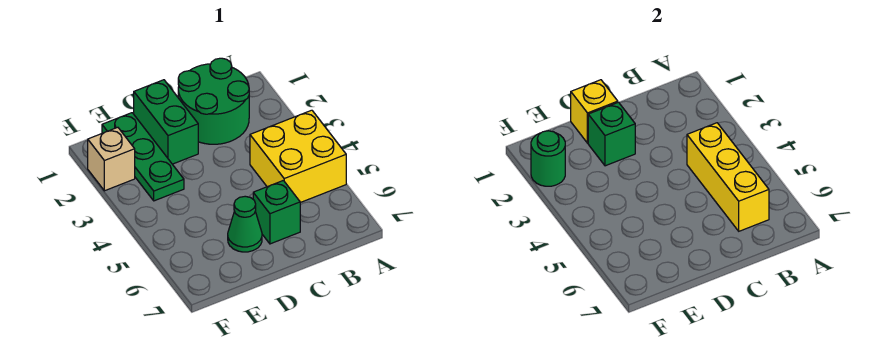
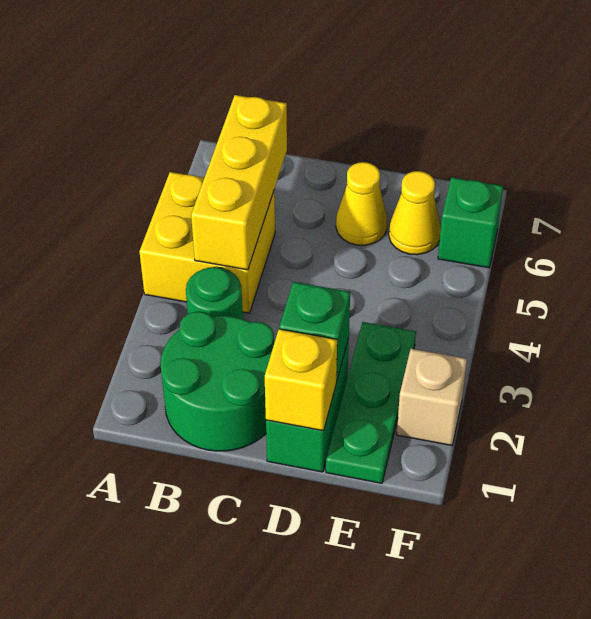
green brick C6 level 1 -> green brick F6 level 1
green cone D6 level 1 -> yellow cone D6 level 1
none -> yellow cone E6 level 1
green round brick F2 level 2 -> green round brick B3 level 1

